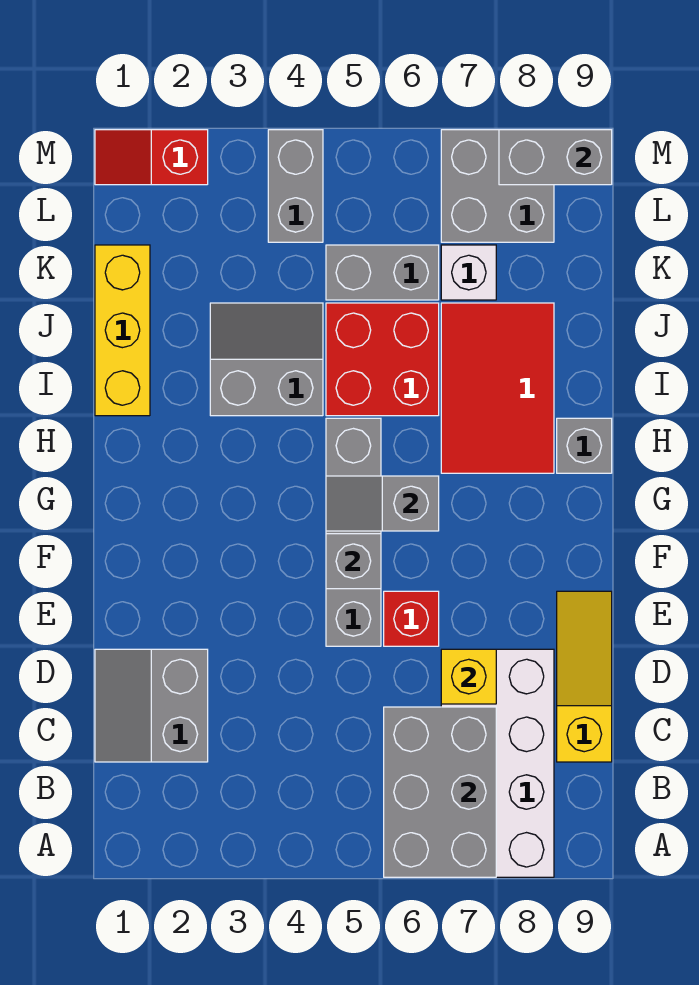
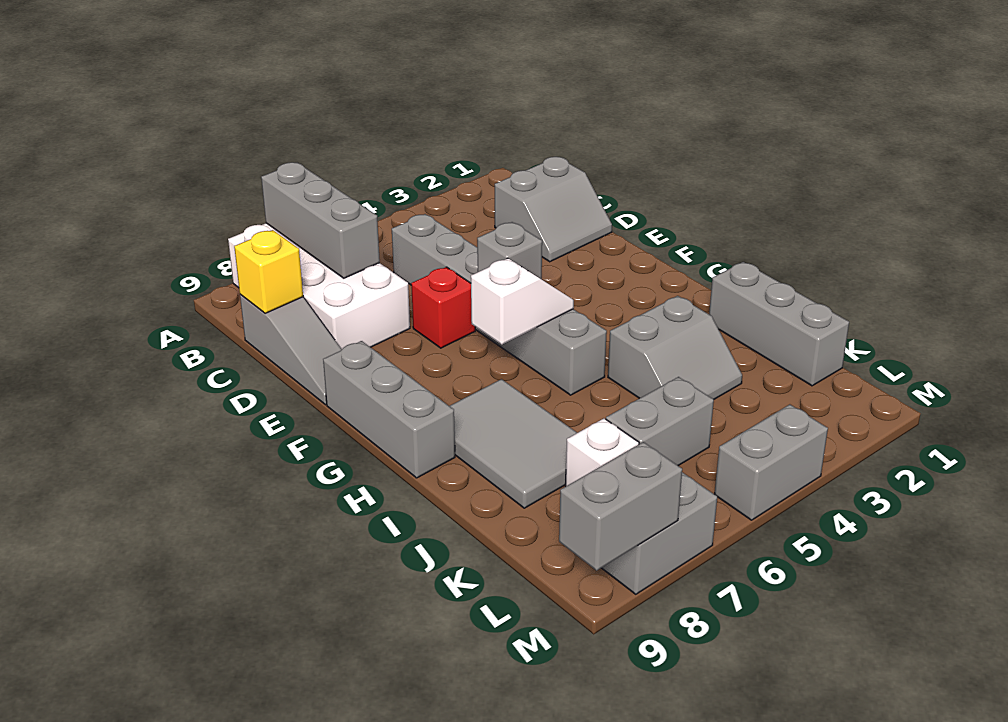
grey brick A6:C7 level 2 -> grey brick A7:C7 level 2
grey slope C1:D2 level 1 top 2 -> grey slope C1:D2 level 1 top C
yellow slope C9:E9 level 1 top C -> grey slope C9:E9 level 1 top C
yellow brick D7 level 2 -> yellow brick C9 level 2
grey brick E5:H5 level 1 -> grey brick C5:H5 level 1
grey slope G5:G6 level 2 top 6 -> white slope G5:G6 level 2 top 6
red tile H7:J8 level 1 -> grey tile H7:J8 level 1
grey brick H9 level 1 -> grey brick F9:H9 level 1
yellow brick I1:K1 level 1 -> grey brick I1:K1 level 1
red brick I5:J6 level 1 -> none
grey brick L4:M4 level 1 -> grey brick M4:M5 level 1
red slope M1:M2 level 1 top 2 -> none

